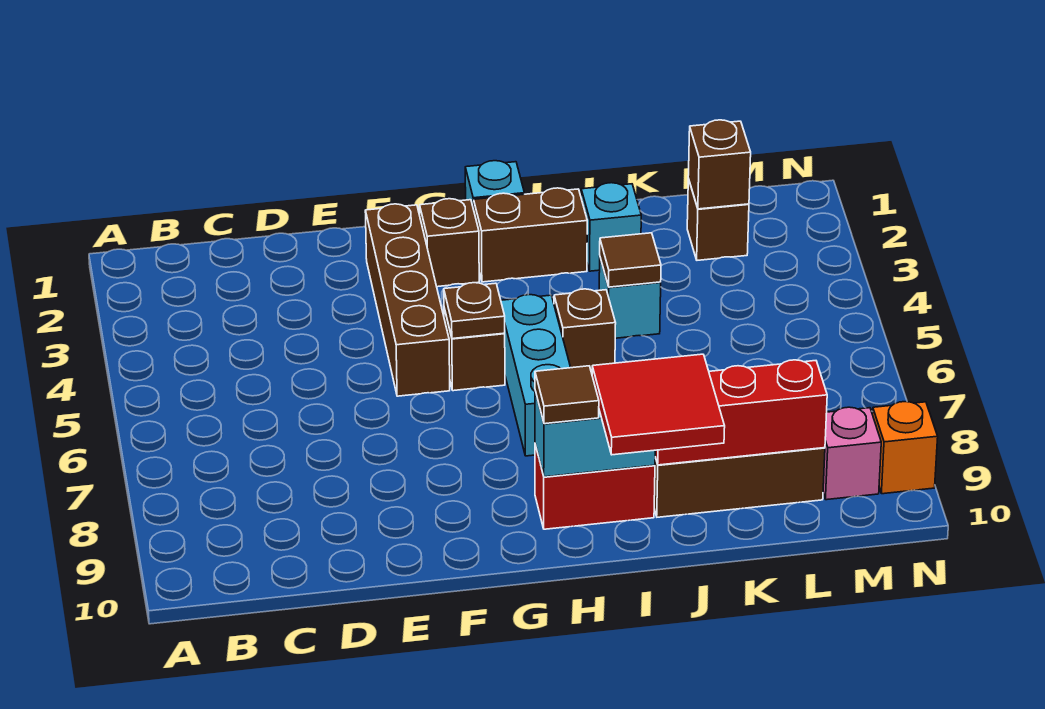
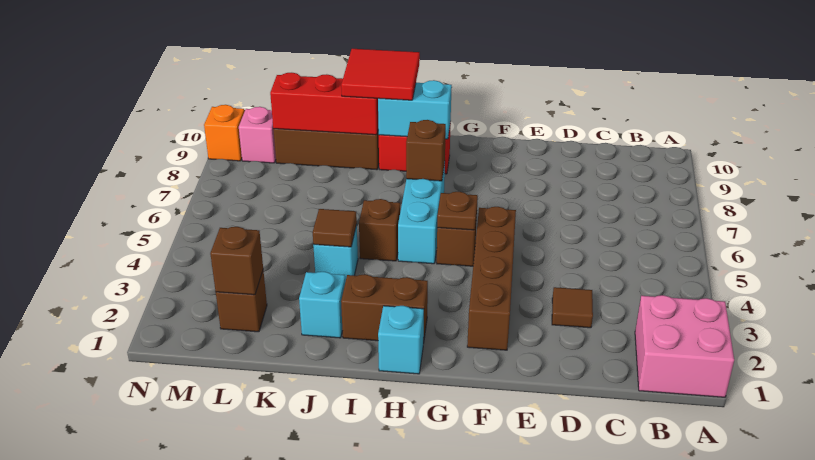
none -> pink brick A1:B2 level 1
brown brick G2 level 1 -> brown brick H7 level 2
brown tile H9 level 3 -> brown tile D3 level 1

